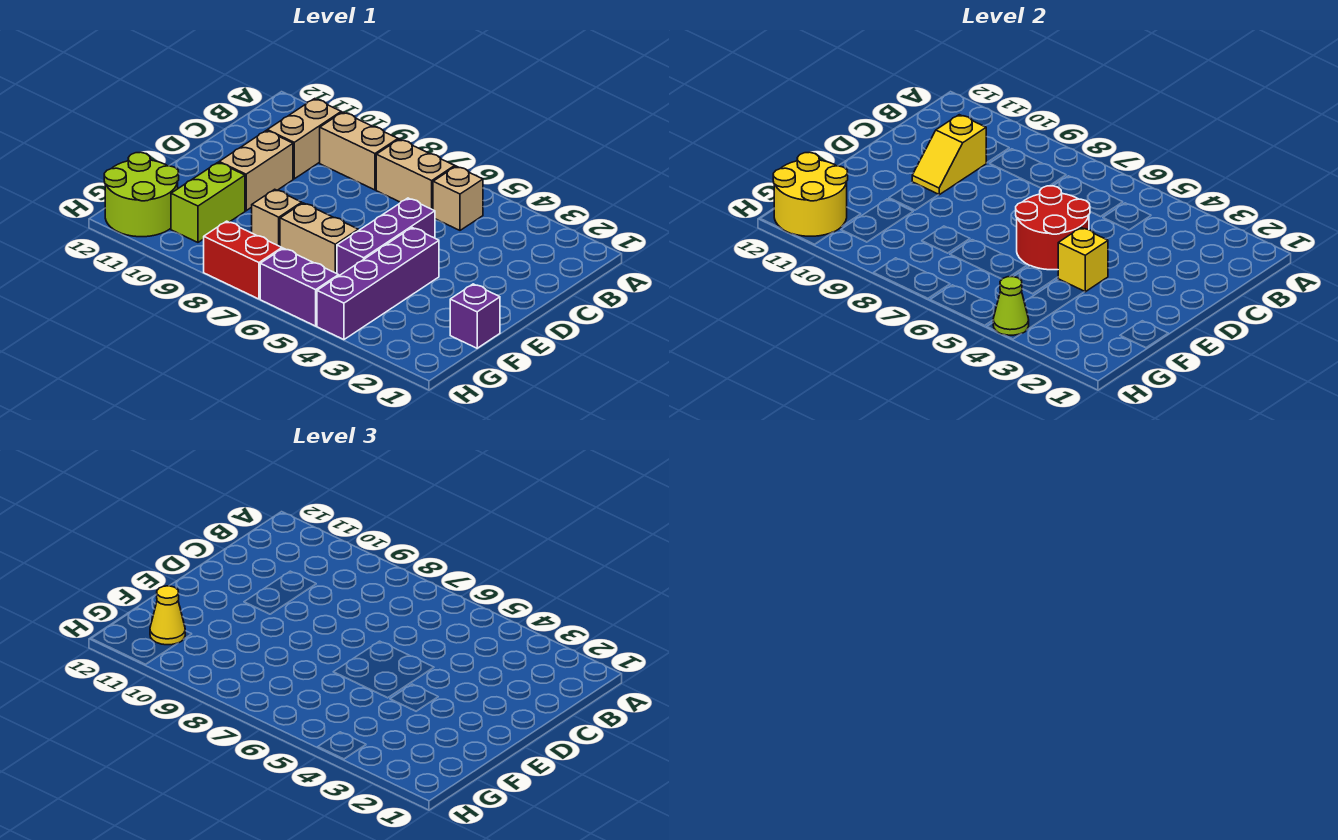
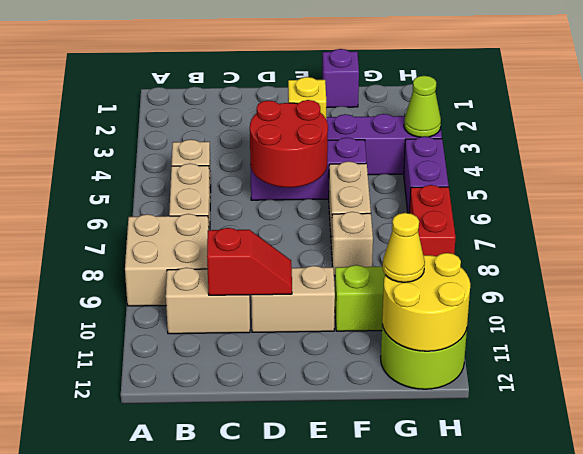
tan brick B8:B9 level 1 -> tan brick A8:B9 level 1
yellow slope C10:D10 level 2 top C -> red slope C10:D10 level 2 top C

